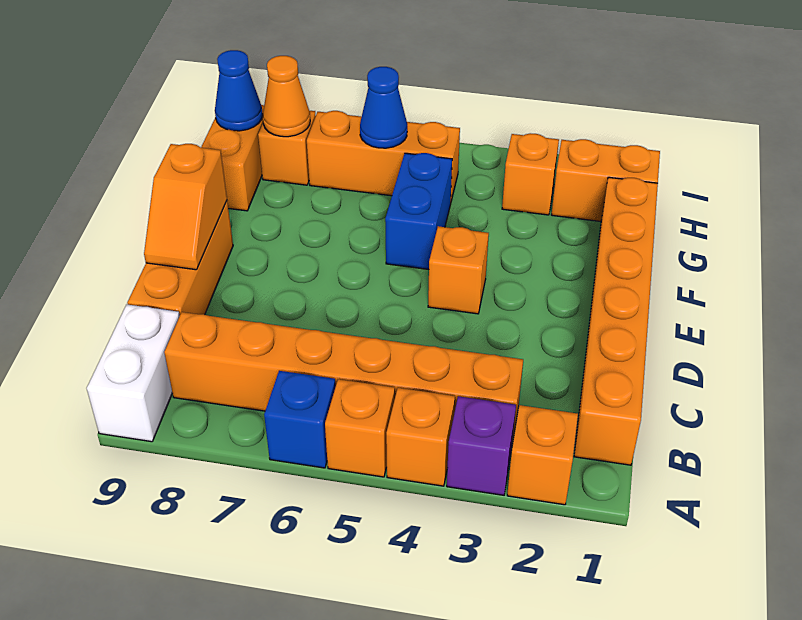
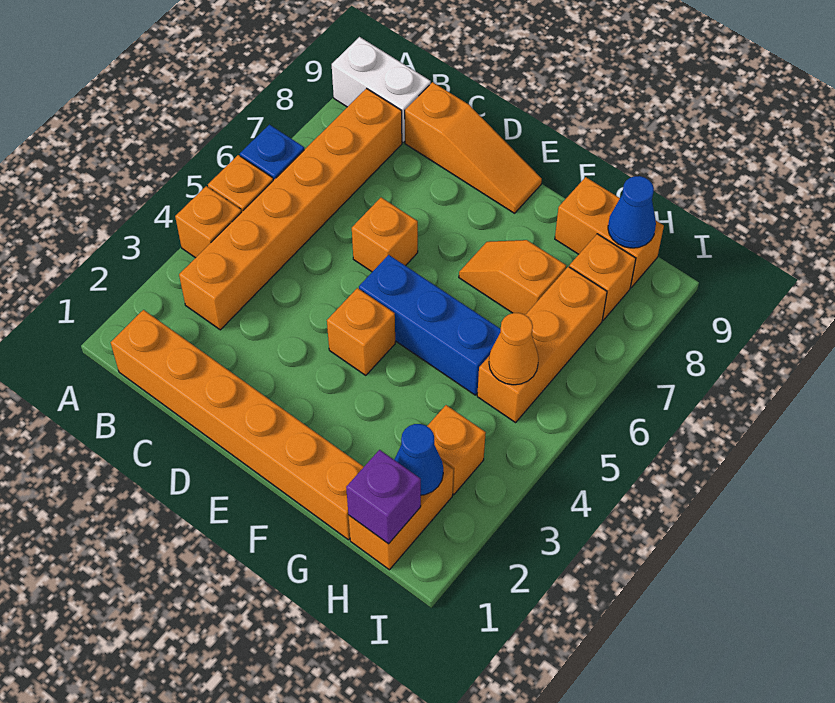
orange brick A2 level 1 -> orange brick D6 level 1
purple brick A3 level 1 -> purple brick H1 level 2
orange brick C9:E9 level 1 -> orange slope C9:E9 level 1 top C
orange slope D9:E9 level 2 top E -> orange slope F7:G7 level 1 top G
blue brick F5:G5 level 1 -> blue brick E5:G5 level 1
blue cone H6 level 2 -> blue cone H2 level 2
orange cone H8 level 2 -> orange cone H5 level 2

